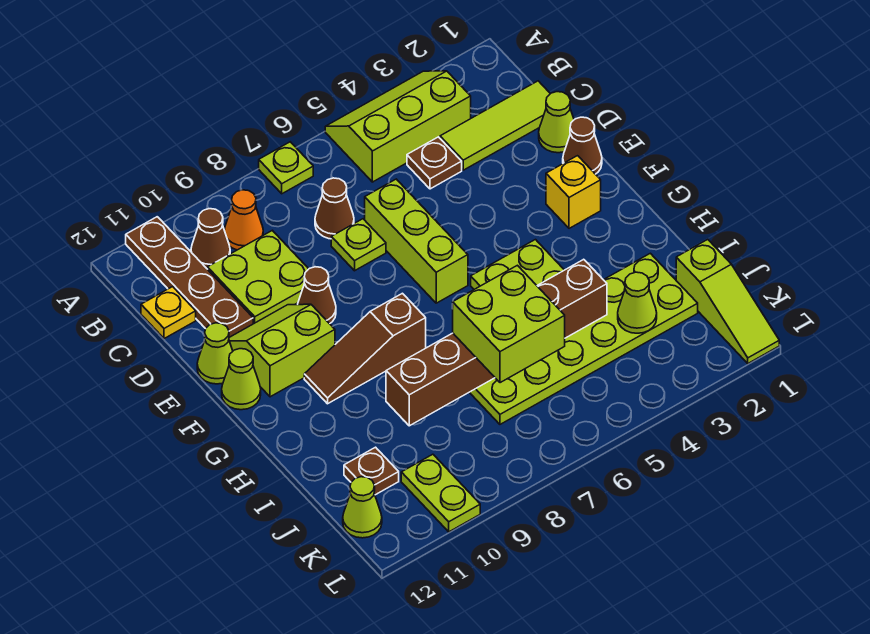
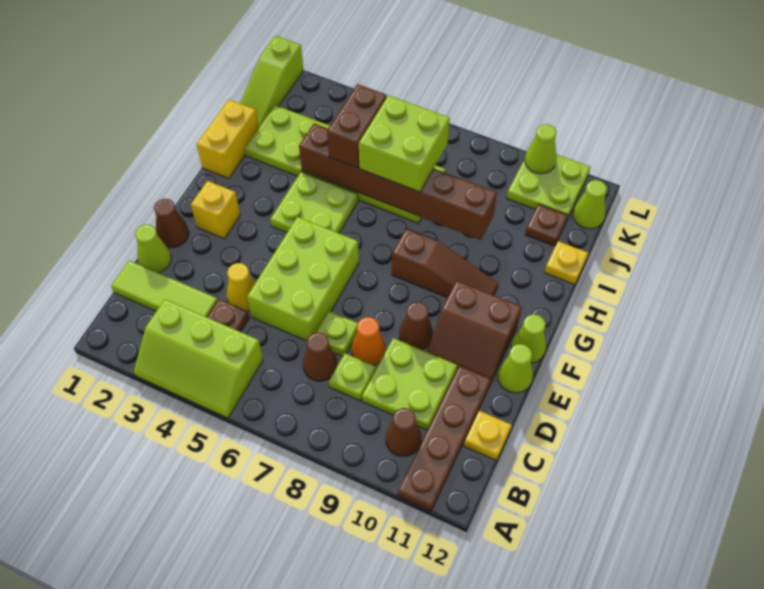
lime plate A7 level 1 -> lime plate C8 level 1
orange cone B9 level 1 -> orange cone D8 level 1
none -> yellow cone D4 level 1
lime brick D6:F6 level 1 -> lime brick D5:F6 level 1
lime slope E10:F11 level 1 top F -> brown slope E10:F11 level 1 top F
none -> yellow brick H1:I1 level 1
none -> brown brick I5:J5 level 3
none -> yellow plate I12 level 1
lime slope J1:L1 level 1 top J -> lime slope J1:L1 level 1 top L
lime cone J3 level 2 -> lime cone L10 level 2
lime plate K10:L10 level 1 -> lime plate K10:L11 level 1

